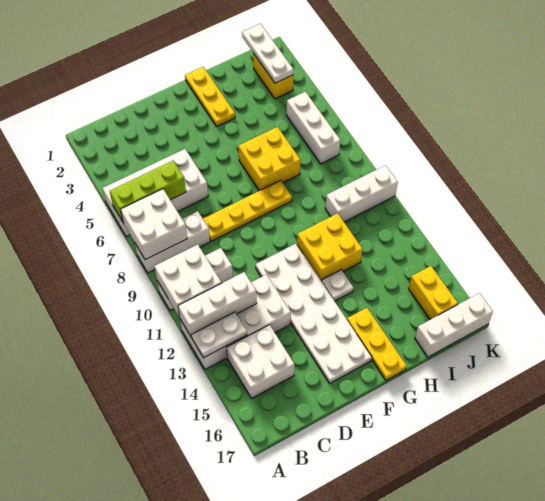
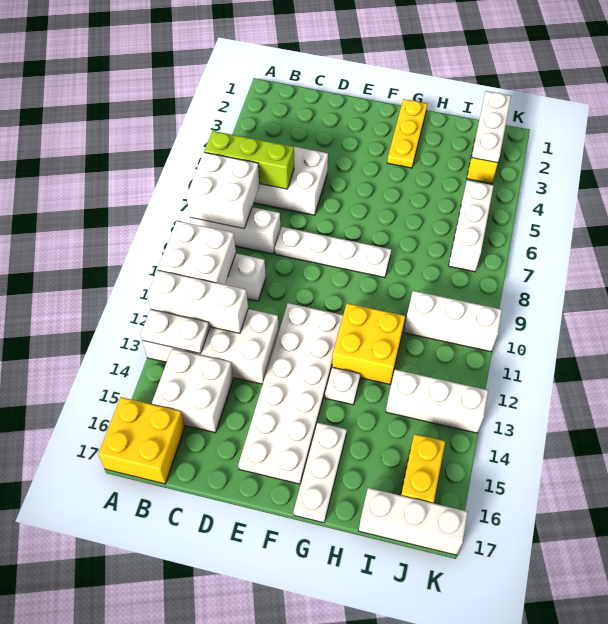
yellow plate D8:G8 level 1 -> white plate D8:G8 level 1
yellow brick G6:H7 level 1 -> yellow brick A16:B17 level 1
yellow plate G15:G17 level 1 -> white plate G15:G17 level 1
none -> white brick I13:K13 level 1

